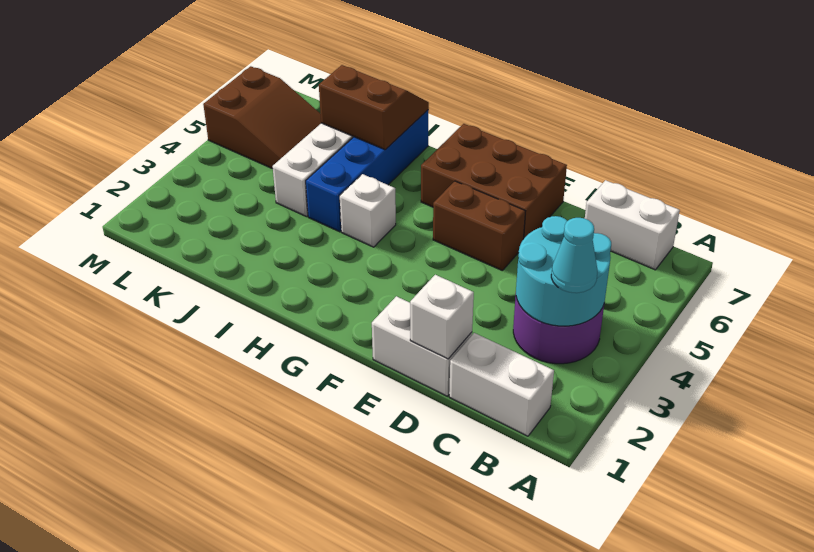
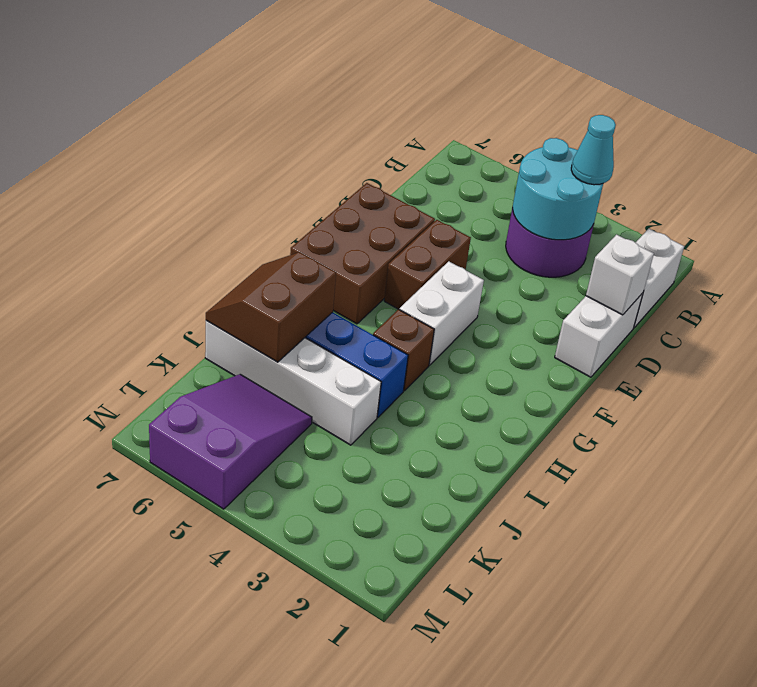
white brick B7:C7 level 1 -> white brick F4:G4 level 1
white brick H4 level 1 -> brown brick H4 level 1
brown slope K5:M6 level 1 top M -> purple slope K5:M6 level 1 top M

